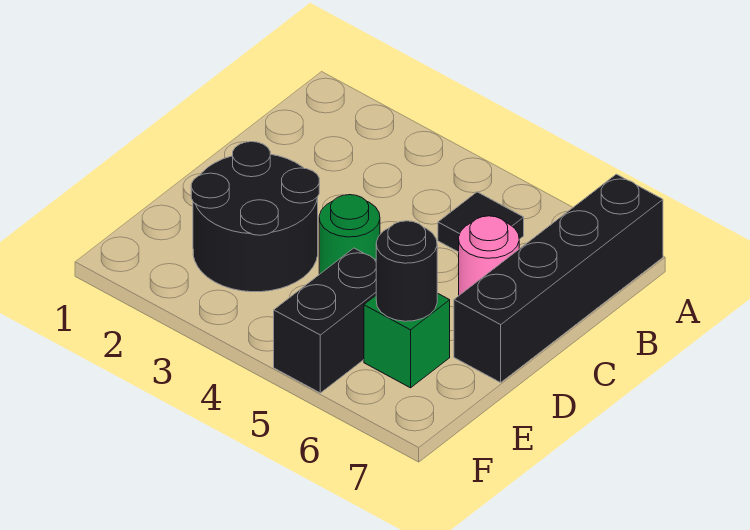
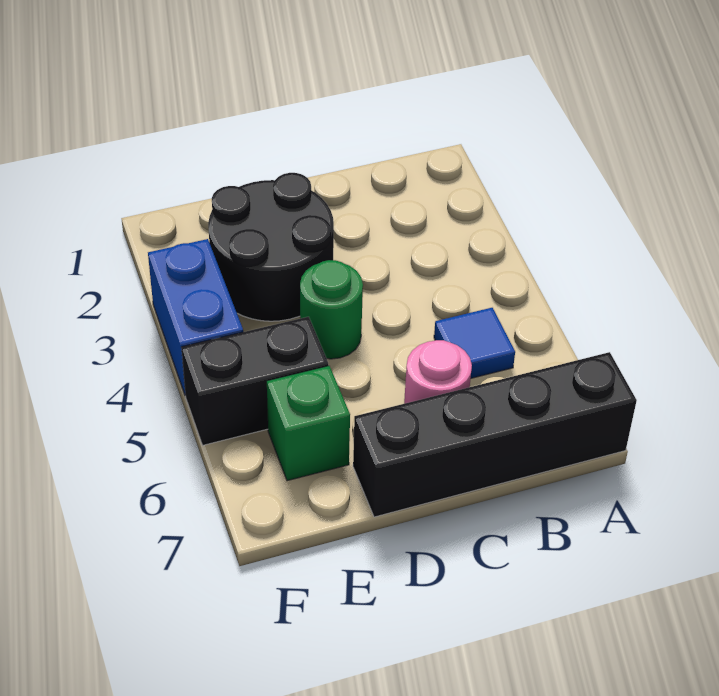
black tile B5 level 1 -> blue tile B5 level 1
black round brick E6 level 2 -> none
none -> blue brick F3:F4 level 1

